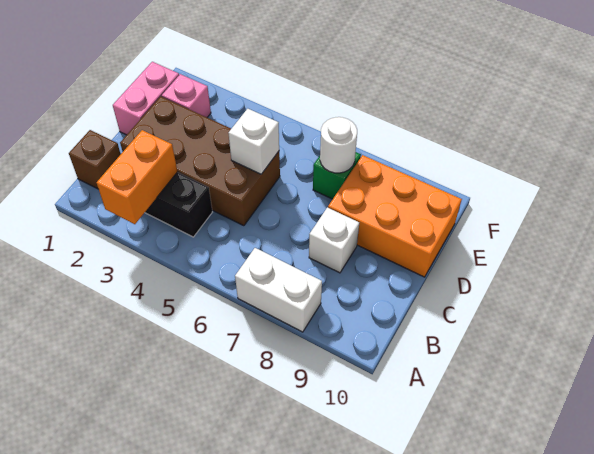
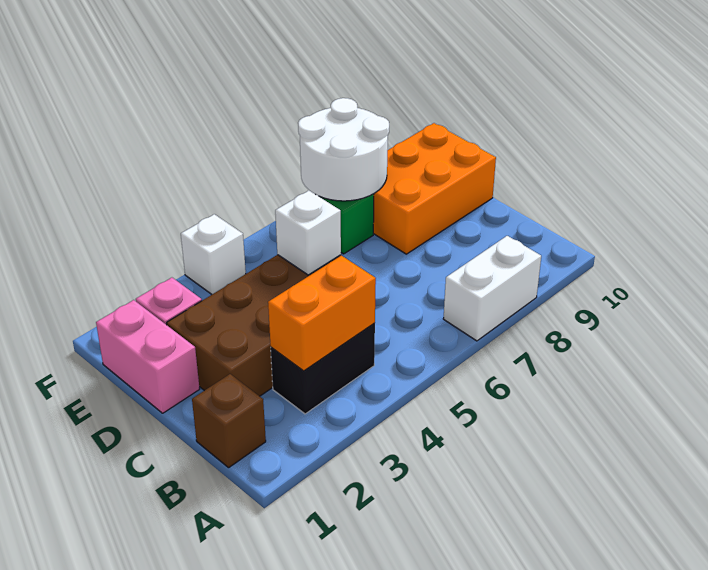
orange brick A3:B3 level 2 -> orange brick B3:B4 level 2
white brick C8 level 1 -> white brick F4 level 1
white round brick E7 level 2 -> white round brick E7:F8 level 2

